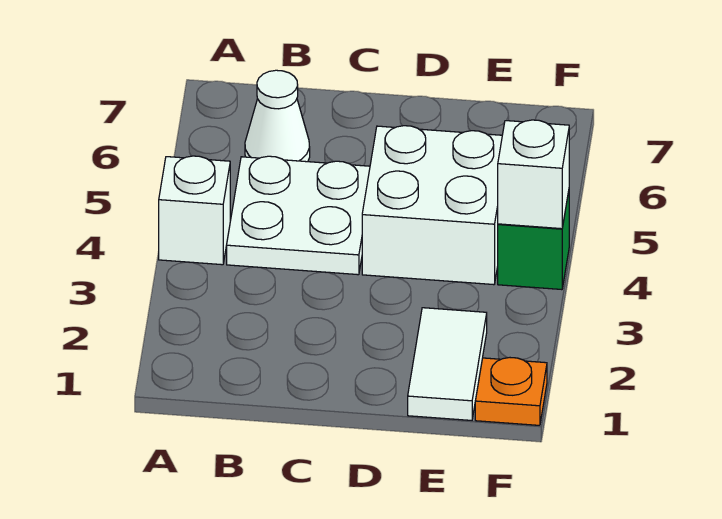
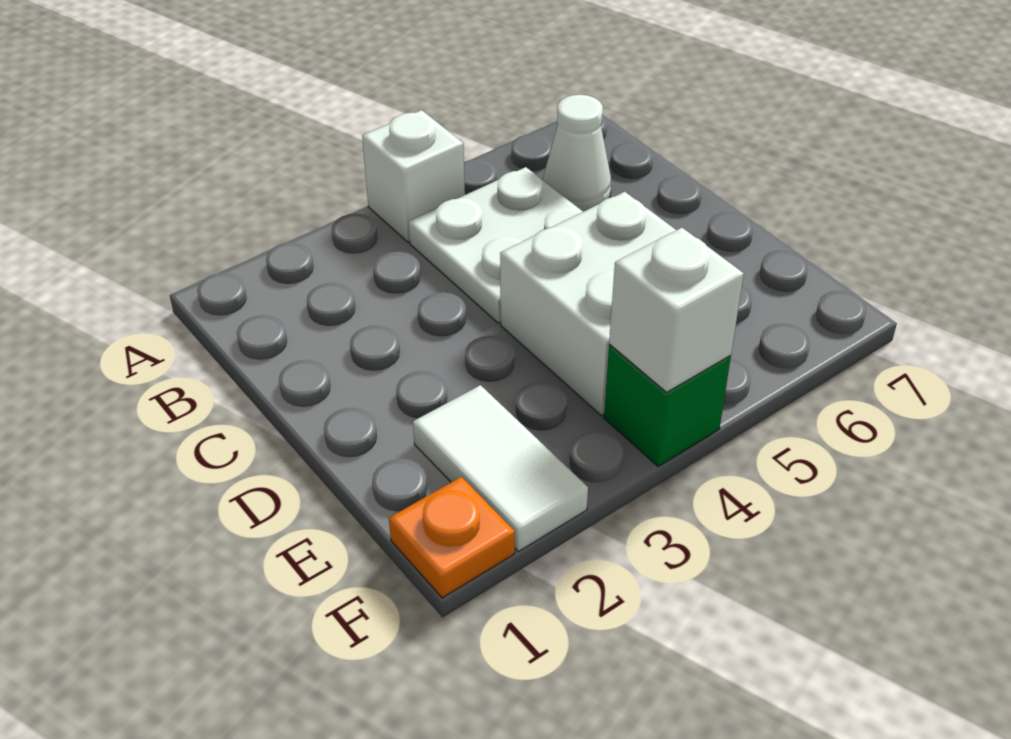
white tile E1:E2 level 1 -> white tile E2:F2 level 1

